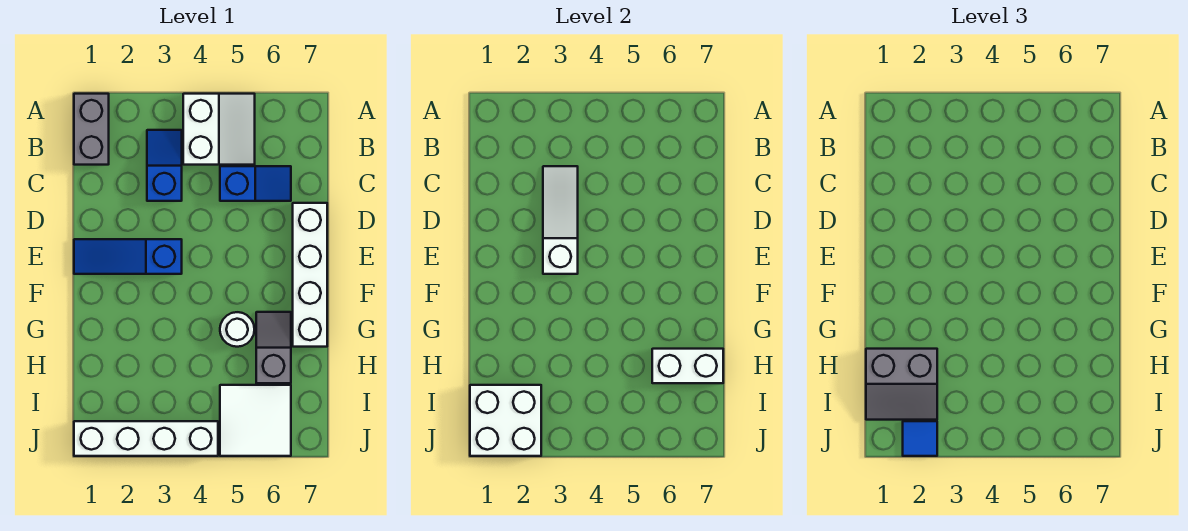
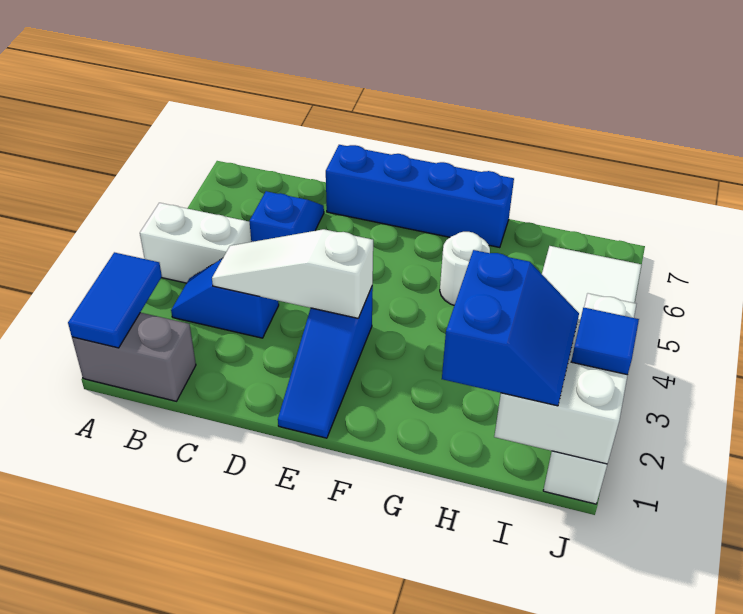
none -> blue tile A1:A2 level 2
white brick D7:G7 level 1 -> blue brick D7:G7 level 1
grey slope G6:H6 level 1 top H -> none
grey slope H1:I2 level 3 top H -> blue slope H1:I2 level 3 top H
white brick H6:H7 level 2 -> none

